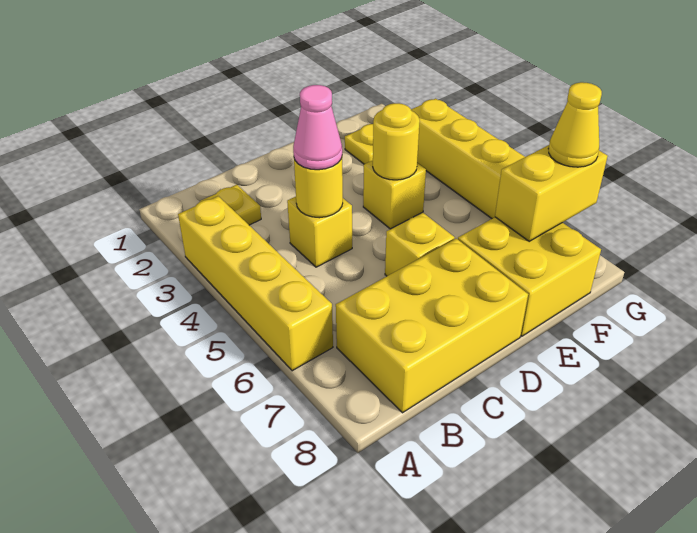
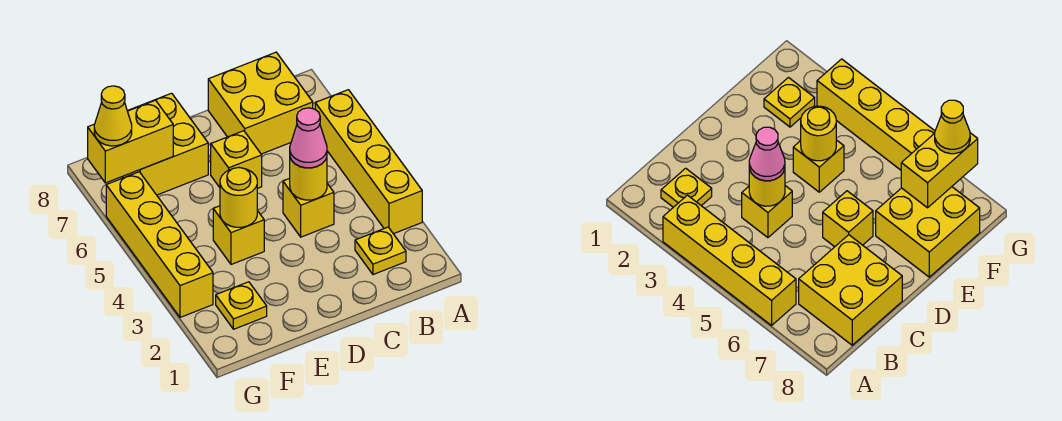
yellow brick B7:D8 level 1 -> yellow brick B7:C8 level 1

